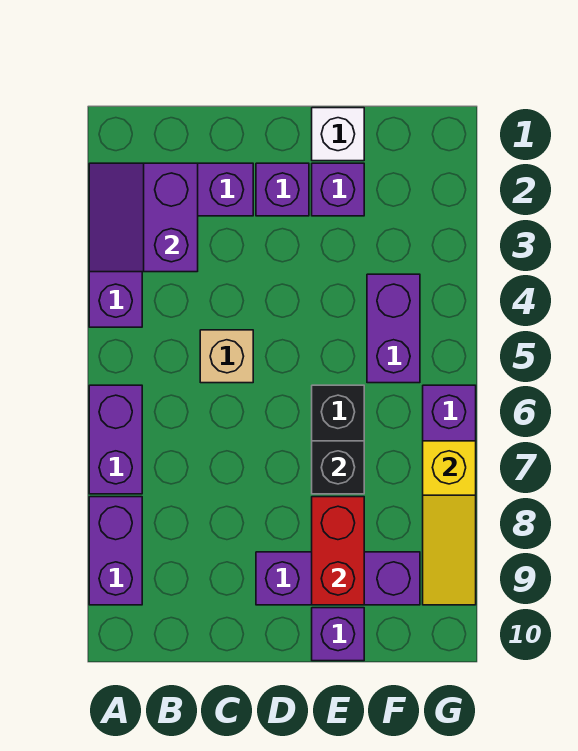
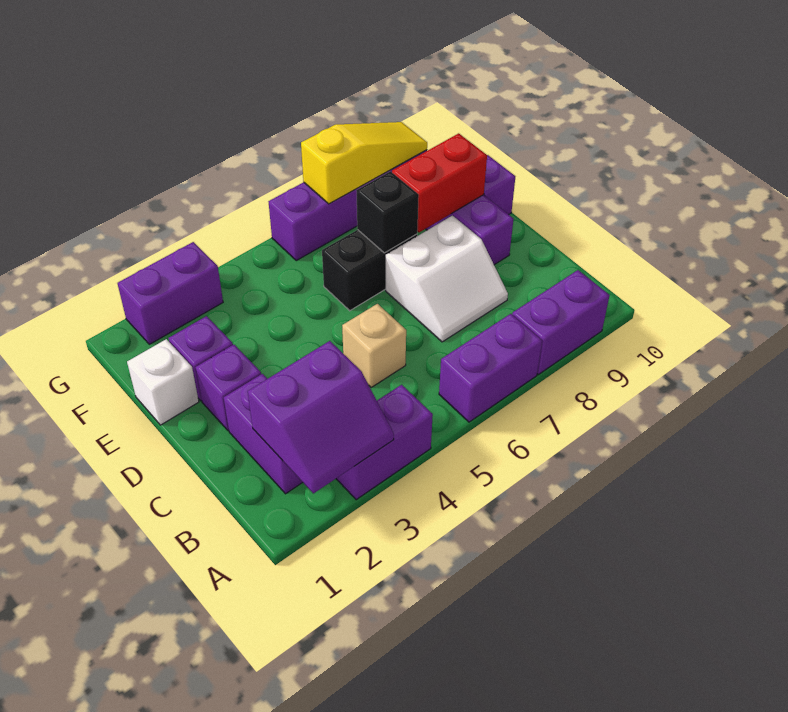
none -> white slope C7:D8 level 1 top D
purple brick F4:F5 level 1 -> purple brick G2:G3 level 1

